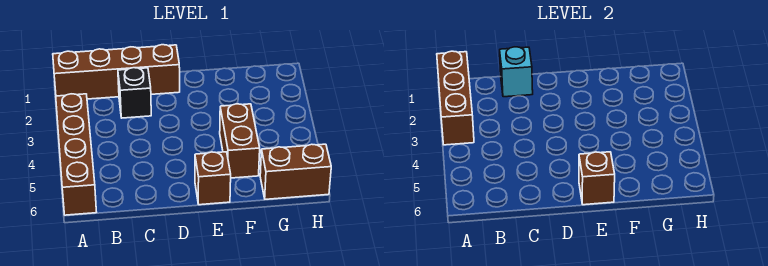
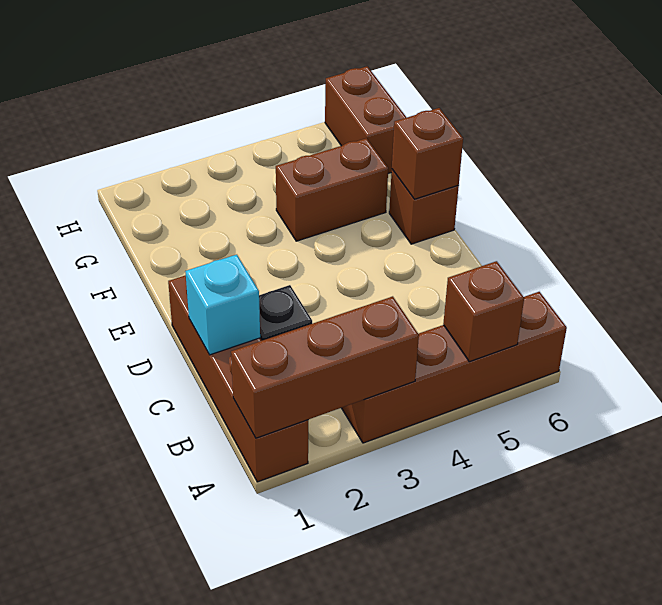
none -> brown brick A5 level 2

